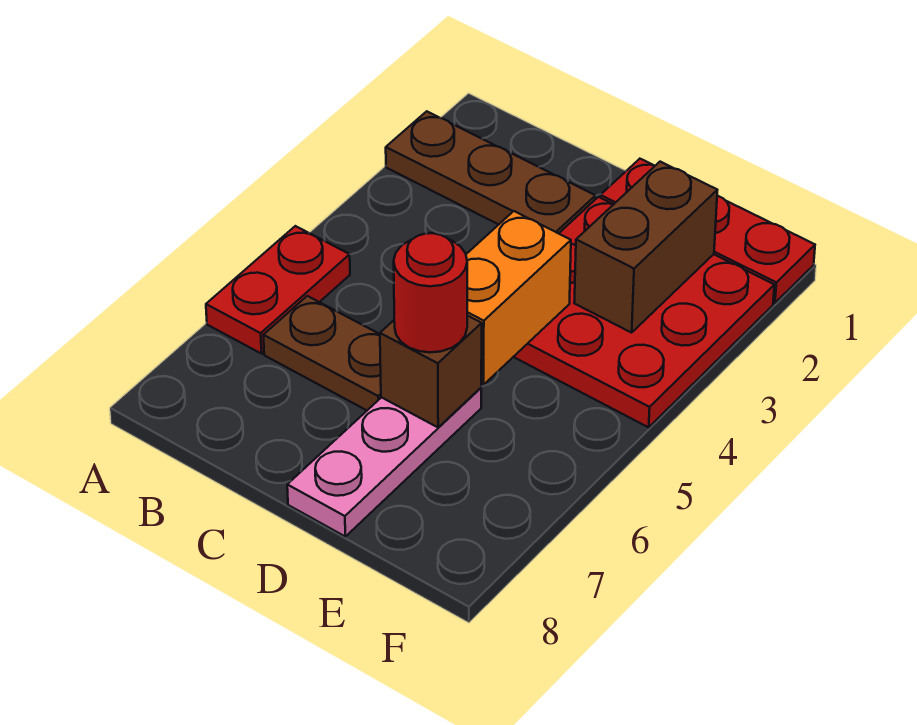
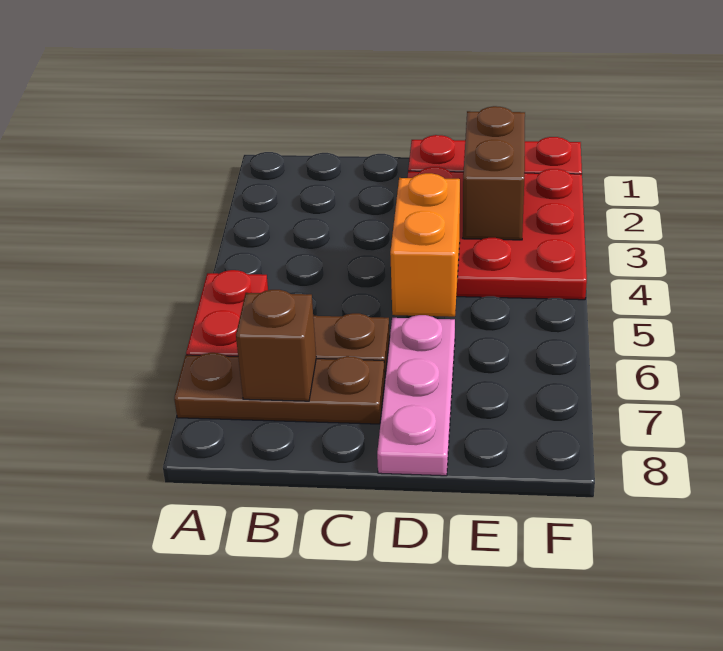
brown plate A2:C2 level 1 -> brown plate A7:C7 level 1
brown brick D6 level 2 -> brown brick B7 level 2
red round brick D6 level 3 -> none

